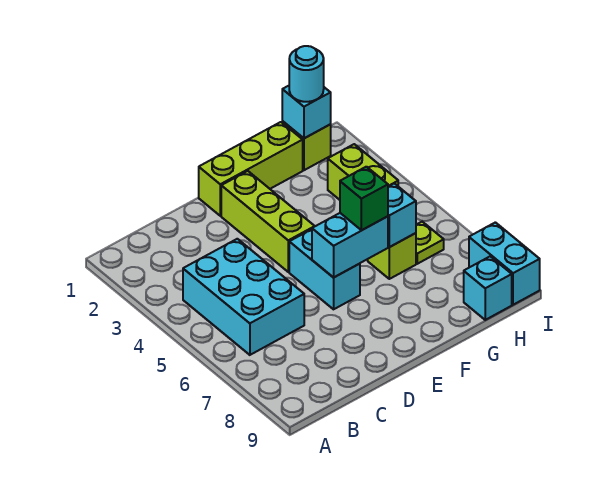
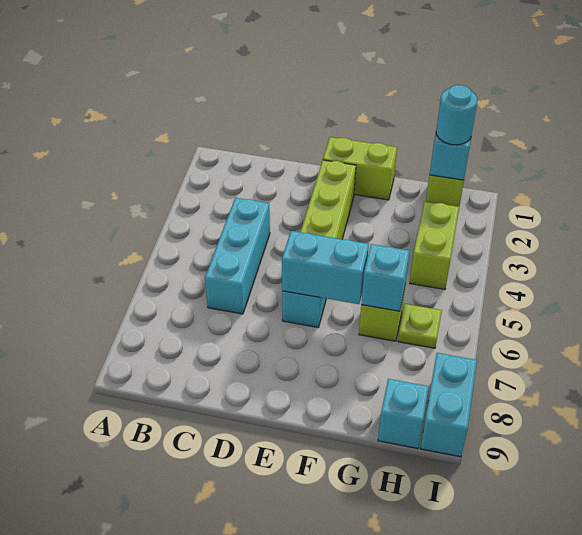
cyan brick B4:C6 level 1 -> cyan brick C4:C6 level 1
lime brick E1:G1 level 1 -> lime brick E1:F1 level 1
green brick F6 level 3 -> none

